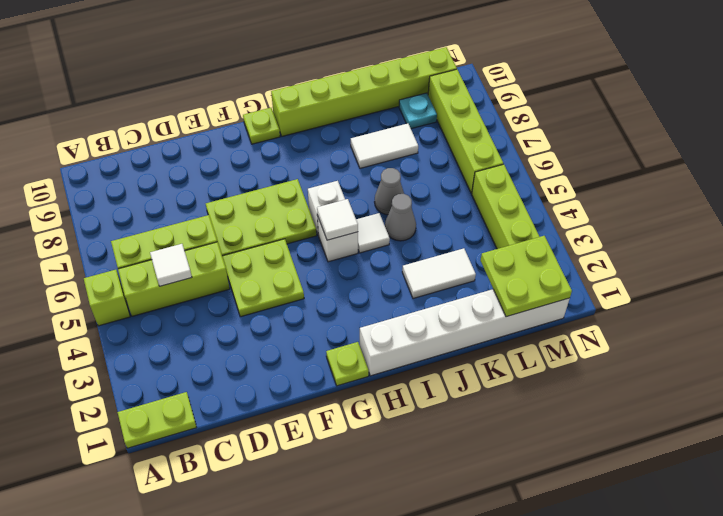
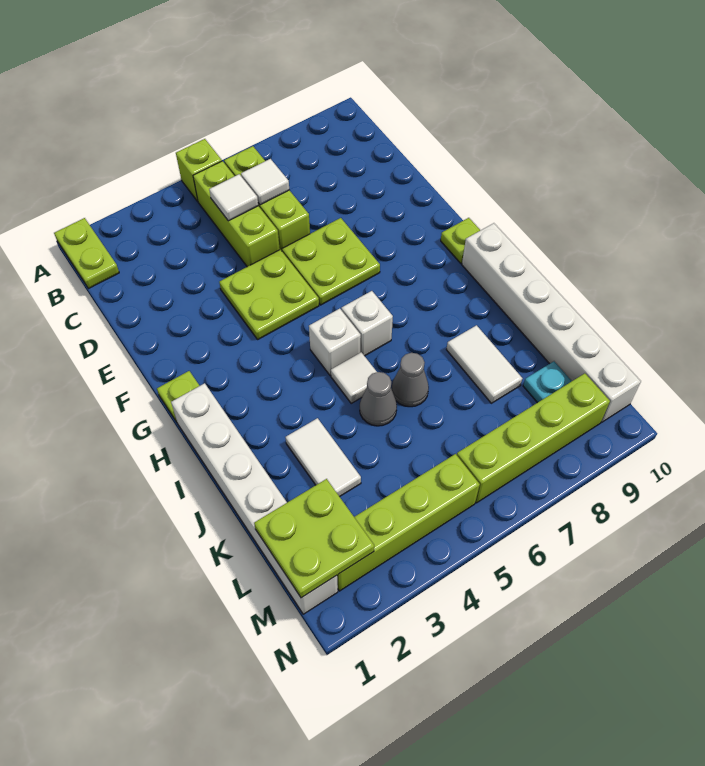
lime plate E6:G7 level 1 -> lime plate E6:F7 level 1
white tile H5 level 2 -> white tile C6 level 2
lime brick H10:M10 level 1 -> white brick H10:M10 level 1

